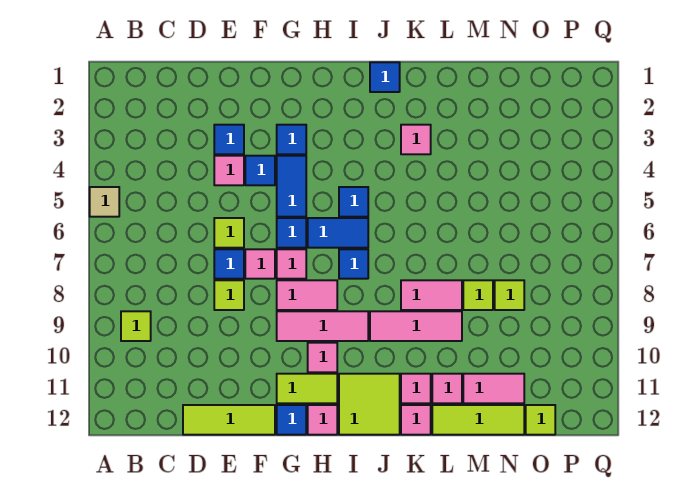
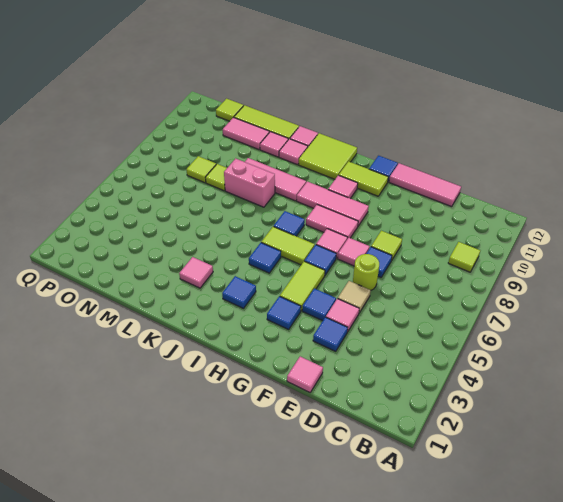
tan tile A5 level 1 -> tan tile E5 level 1
lime tile D12:F12 level 1 -> pink tile D12:F12 level 1
lime tile E6 level 1 -> lime round brick E6 level 1
blue tile G4:G5 level 1 -> lime tile G4:G5 level 1
blue tile H6:I6 level 1 -> lime tile H6:I6 level 1
pink tile H12 level 1 -> pink tile E1 level 1
blue tile J1 level 1 -> blue tile I3 level 1
pink tile K8:L8 level 1 -> pink brick K8:L8 level 1

